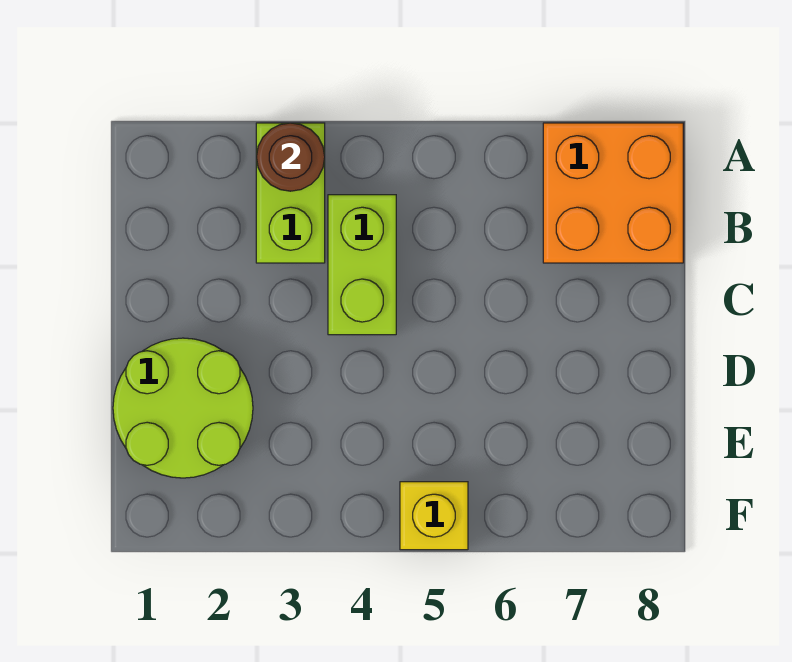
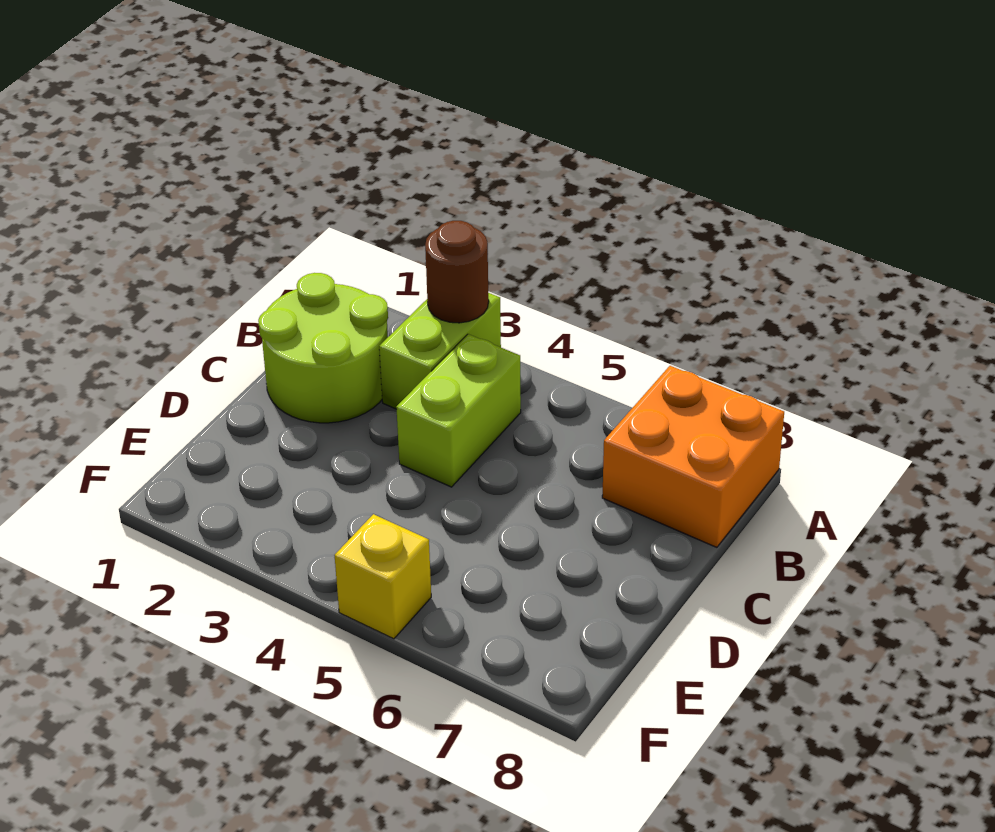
lime round brick D1:E2 level 1 -> lime round brick B1:C2 level 1

